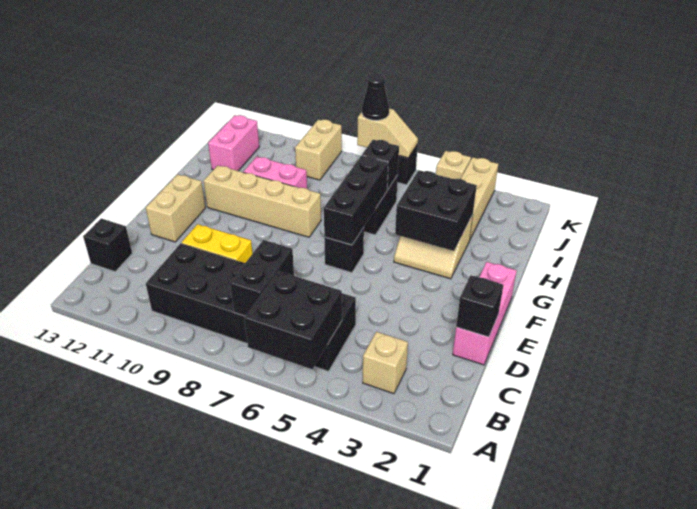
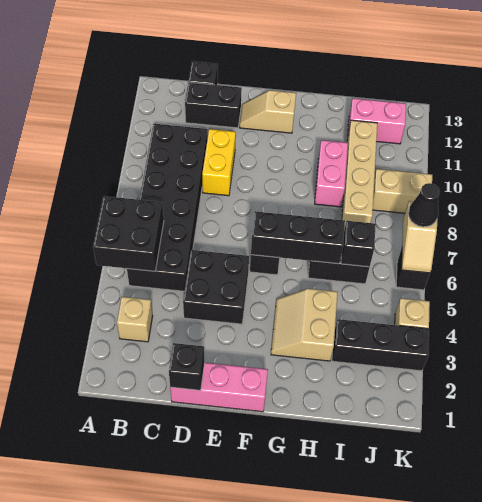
black brick B7:C7 level 2 -> black brick C12:D12 level 1
tan brick E12:F12 level 1 -> tan slope E12:F12 level 1 top F
black brick G3:H4 level 2 -> black brick D4:E5 level 1
tan brick G8:G11 level 1 -> tan brick I8:I11 level 1
tan brick I3:K3 level 1 -> black brick I3:K3 level 1

